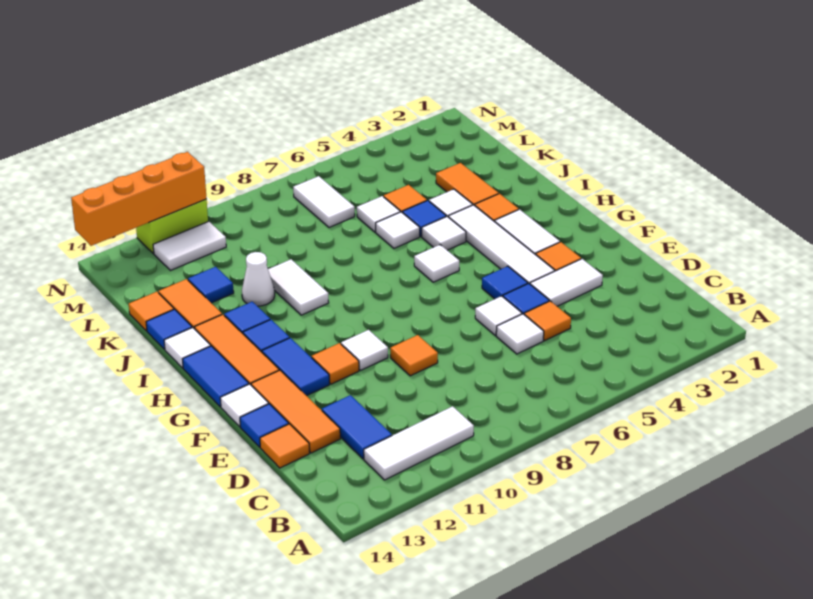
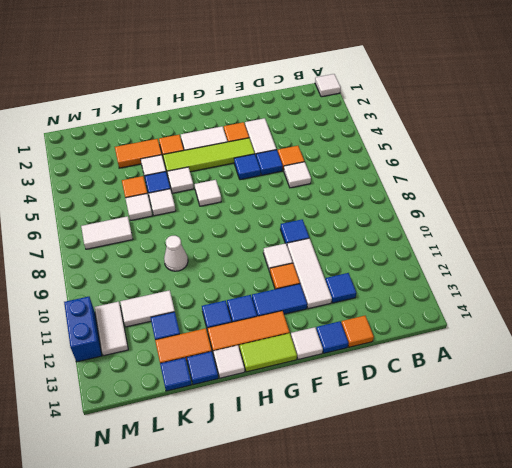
white tile B10:B12 level 1 -> white tile E10:E12 level 1
blue tile C12:D12 level 1 -> blue tile D12 level 1
orange tile D13:F13 level 1 -> none
white tile E6 level 1 -> white tile A1 level 1
orange tile E9 level 1 -> blue tile E9 level 1
white tile F4:I4 level 1 -> lime tile F4:I4 level 1
blue tile G14:H14 level 1 -> lime tile G14:H14 level 1
white tile I10:J10 level 1 -> white tile K11:L11 level 1
white cone J11 level 1 -> white cone J9 level 1
orange tile K14 level 1 -> blue tile K14 level 1
lime brick N11:N12 level 1 -> blue brick N11:N12 level 1
orange brick N11:N14 level 2 -> none

